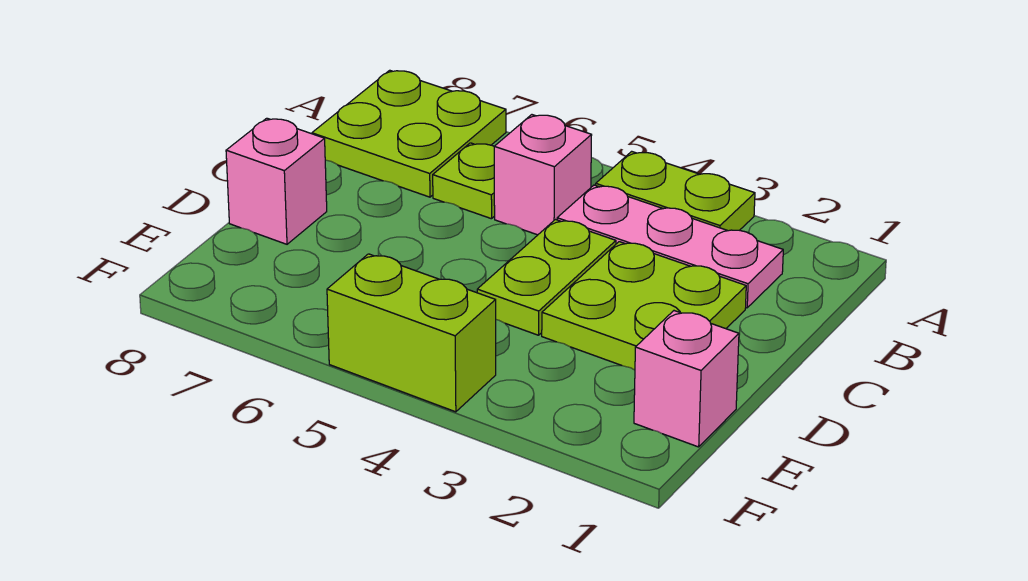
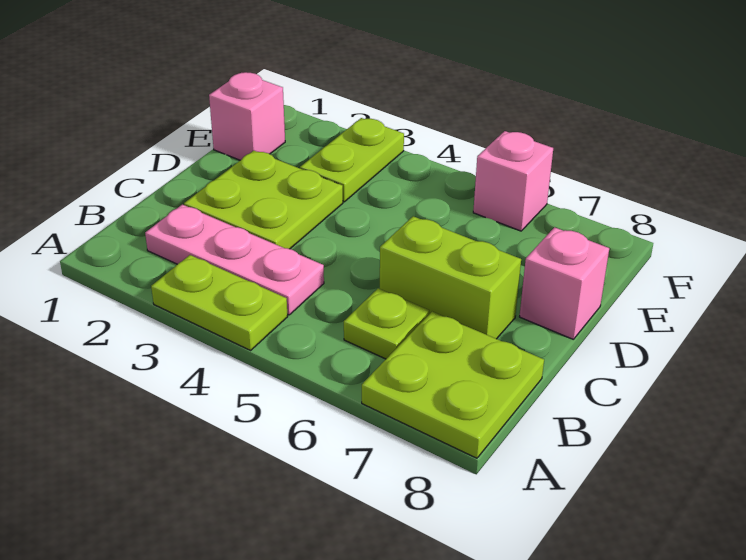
pink brick B5 level 1 -> pink brick F6 level 1
lime plate C4:D4 level 1 -> lime plate E3:F3 level 1
lime brick F4:F5 level 1 -> lime brick C6:C7 level 1

